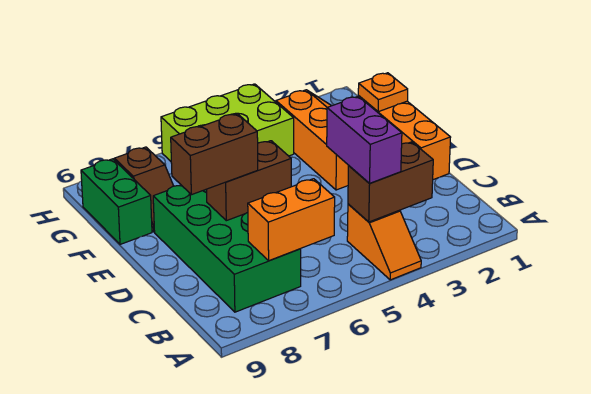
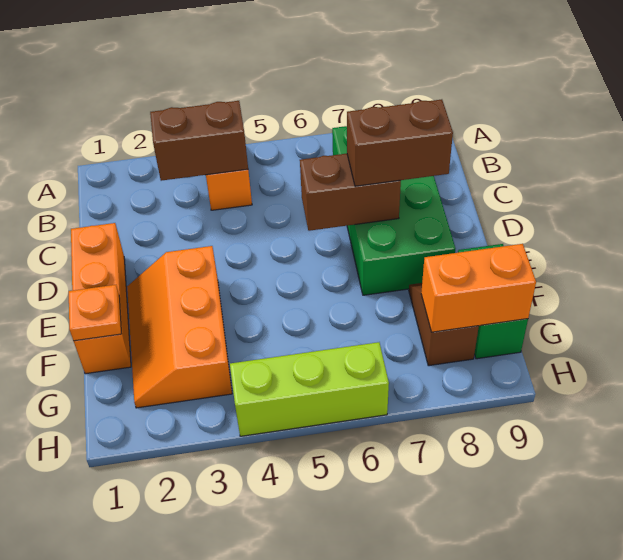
purple brick B4:C4 level 3 -> none
orange brick B6:B7 level 2 -> orange brick G8:G9 level 2
lime brick G4:H6 level 1 -> lime brick H4:H6 level 1

